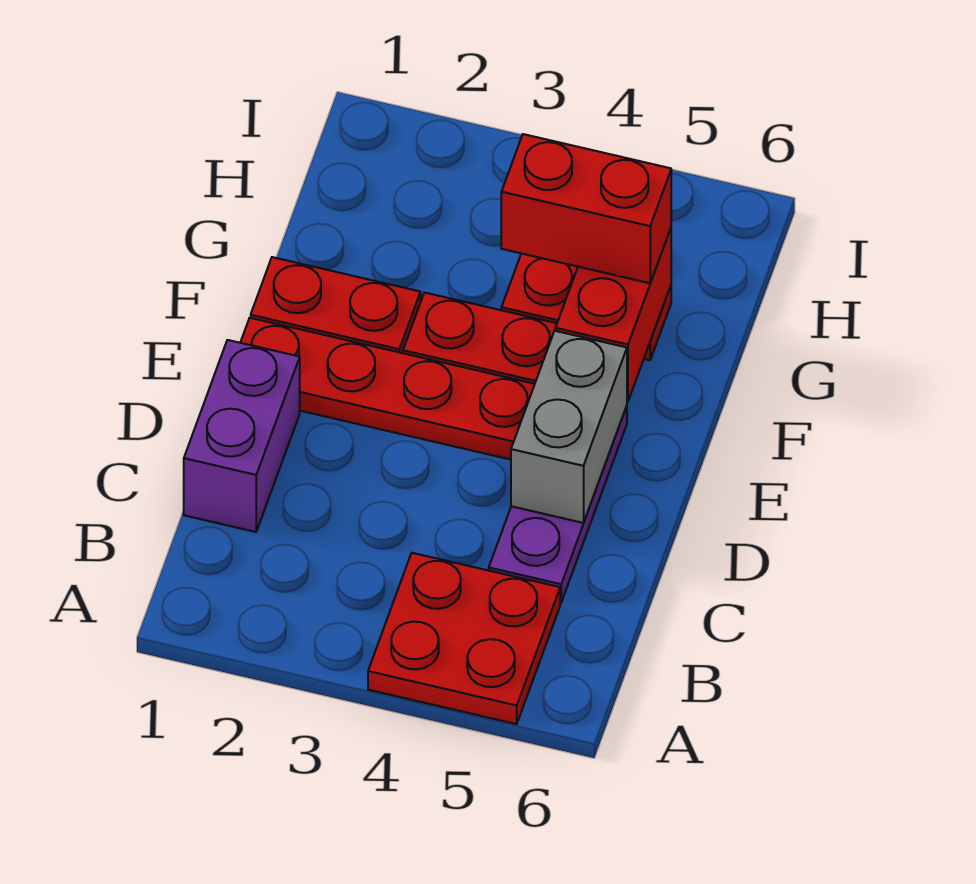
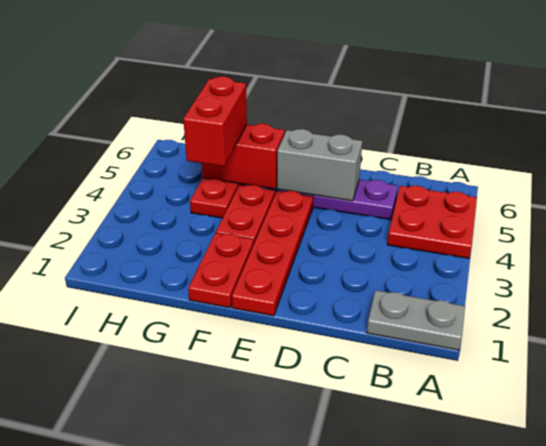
none -> grey plate A1:B1 level 1
purple brick C1:D1 level 1 -> none

